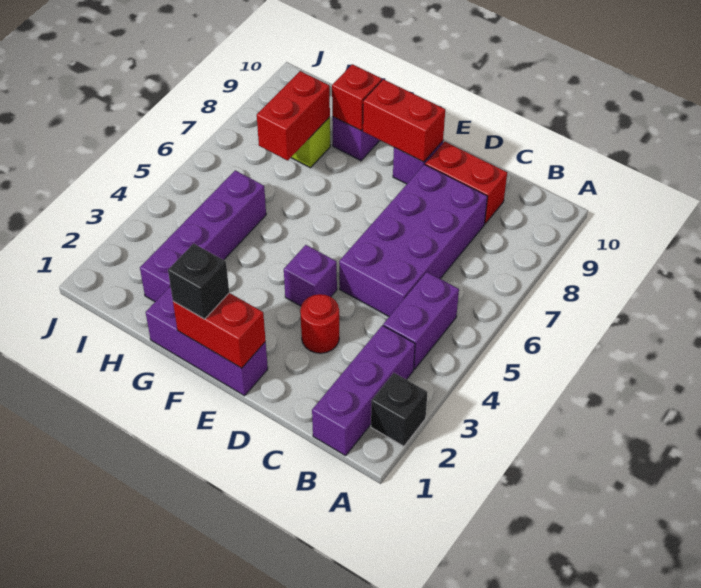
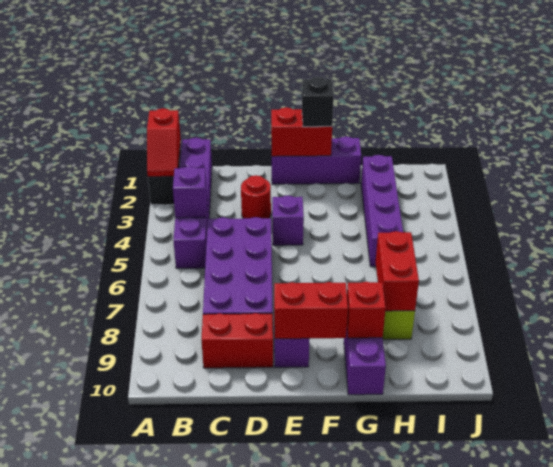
none -> red slope A1:A2 level 2 top 1
none -> purple brick B4 level 2

